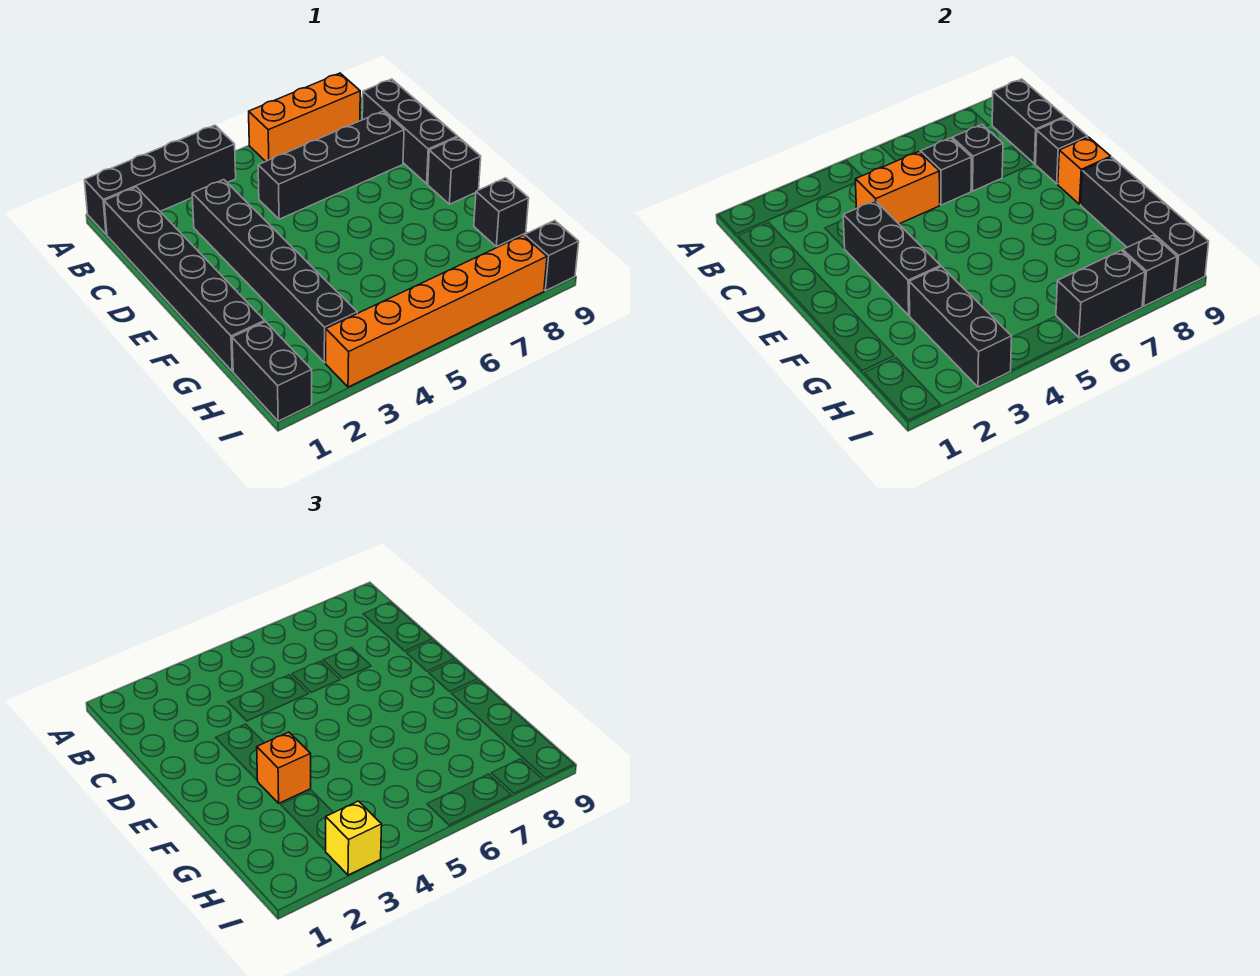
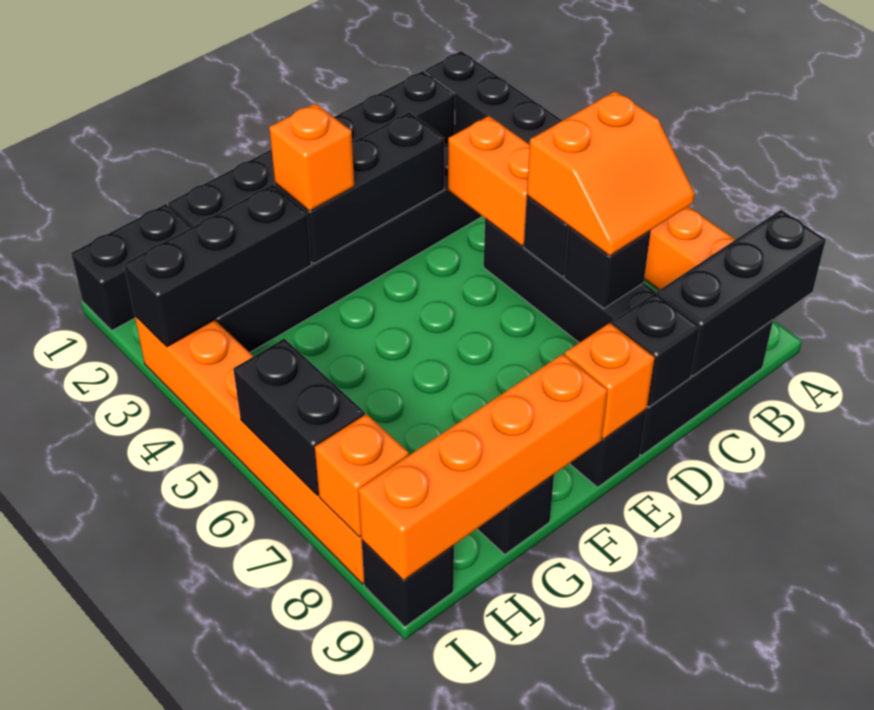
none -> orange slope B6:C7 level 3 top 6
black brick B9:C9 level 2 -> black brick A9:C9 level 2
black brick F9:I9 level 2 -> orange brick F9:I9 level 2
yellow brick I3 level 3 -> none
black brick I8 level 2 -> orange brick I8 level 2

